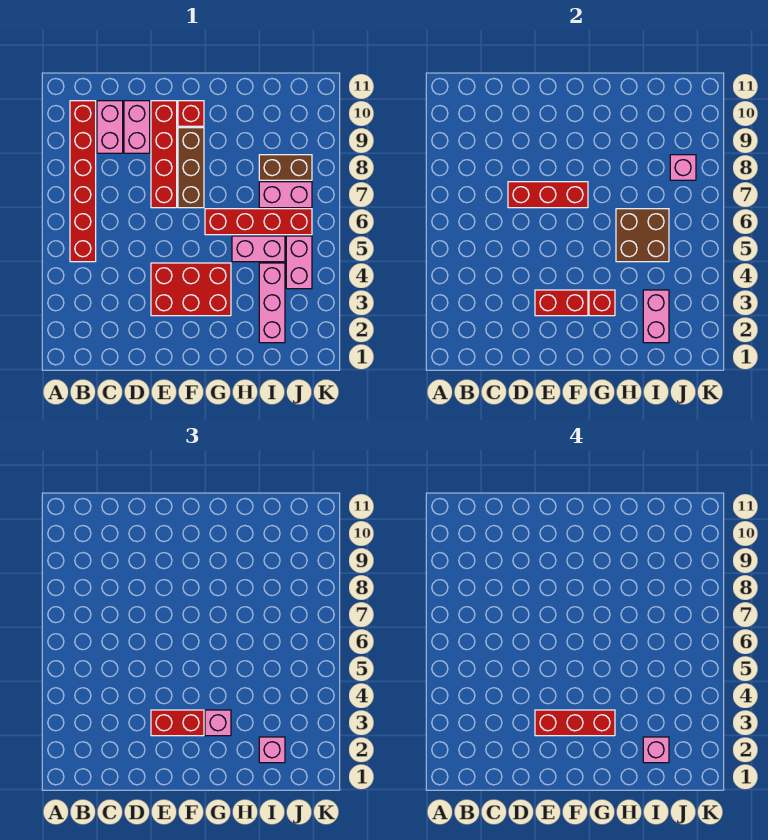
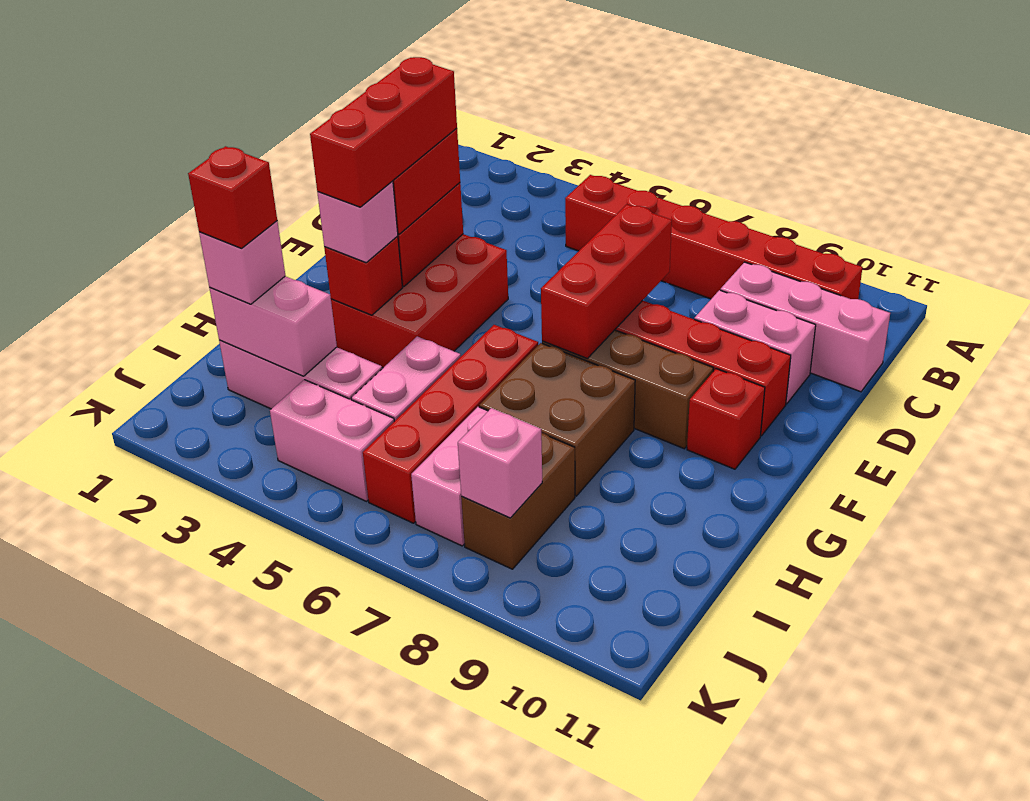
pink brick C9:C10 level 1 -> pink brick C9:C11 level 1
brown brick H5:I6 level 2 -> brown brick G7:H8 level 1
pink brick I2 level 4 -> red brick I2 level 4

